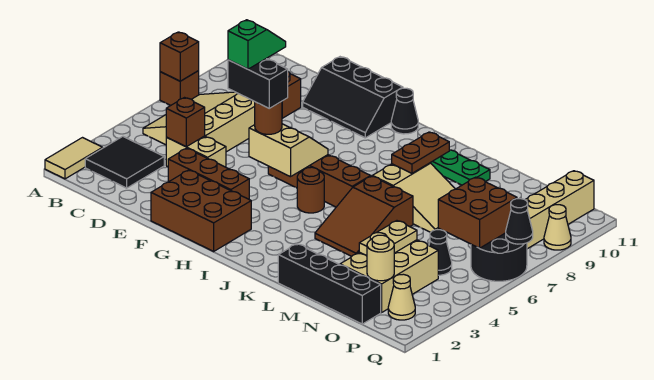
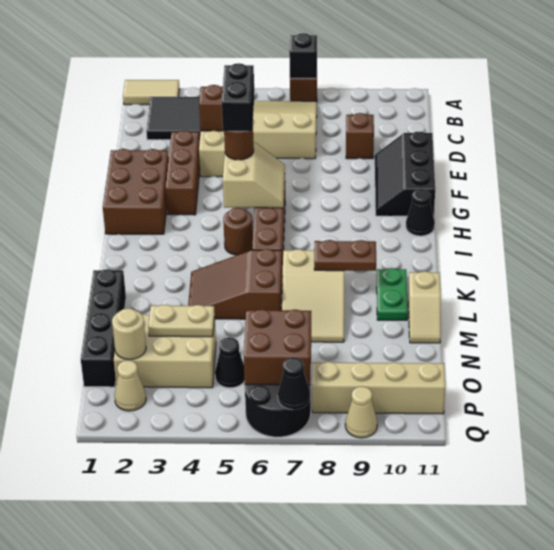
brown brick A7 level 2 -> black brick A7 level 2
green slope F5:F6 level 5 top 5 -> none
none -> tan slope L11:M11 level 1 top L

